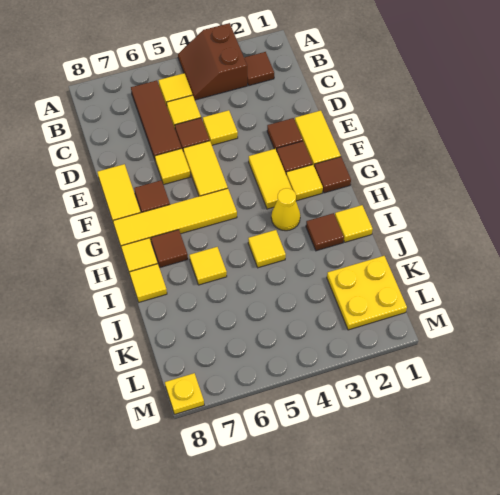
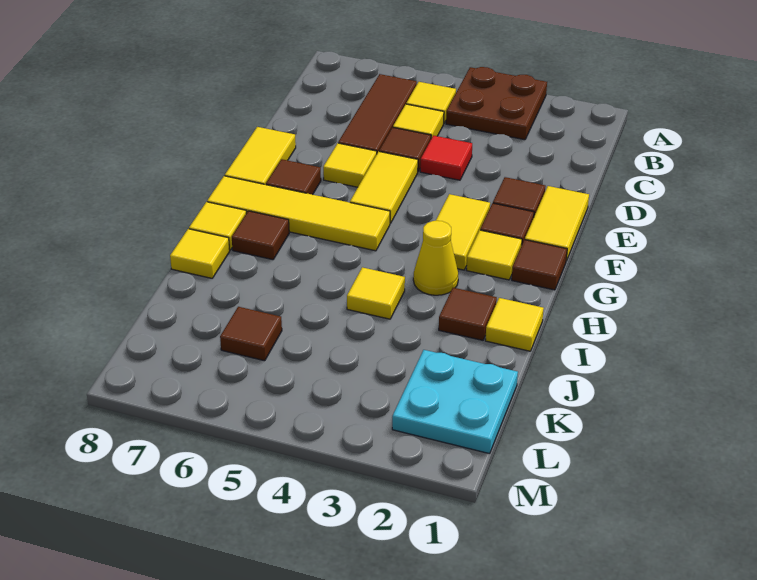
brown slope A3:B4 level 1 top 3 -> brown plate A3:B4 level 1
brown tile B2 level 1 -> brown tile K6 level 1
yellow tile D4 level 1 -> red tile D4 level 1
yellow tile I6 level 1 -> none
yellow plate K1:L2 level 1 -> cyan plate K1:L2 level 1
yellow plate M8 level 1 -> none

